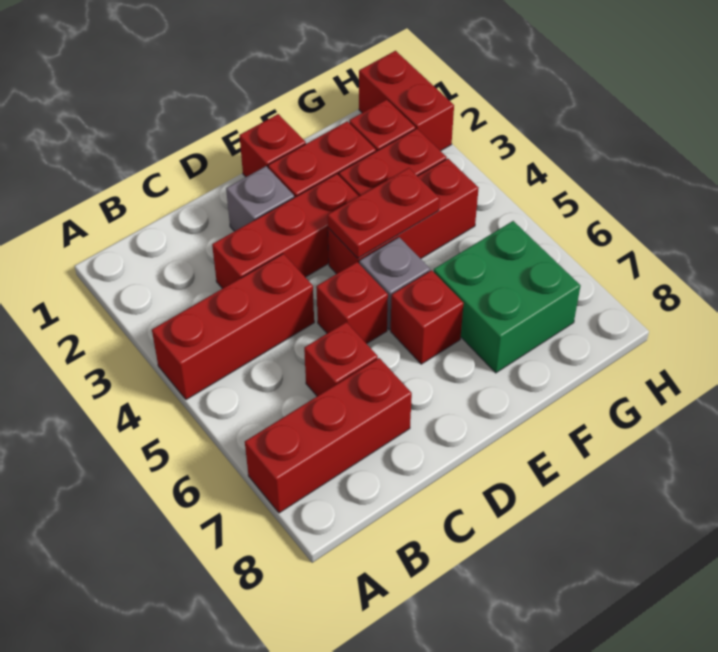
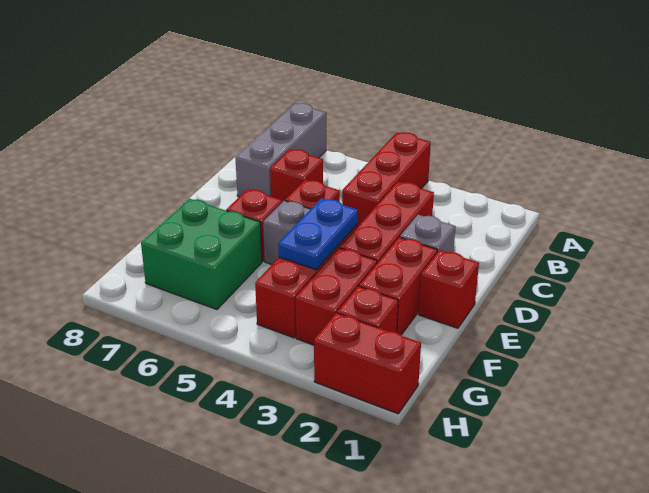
red brick A7:C7 level 1 -> grey brick A7:C7 level 1
red plate E4:F4 level 2 -> blue plate E4:F4 level 2

